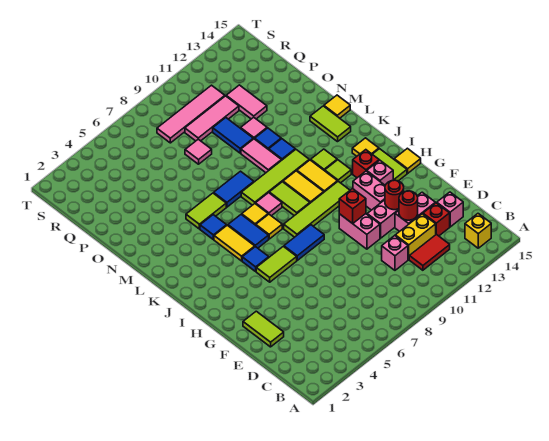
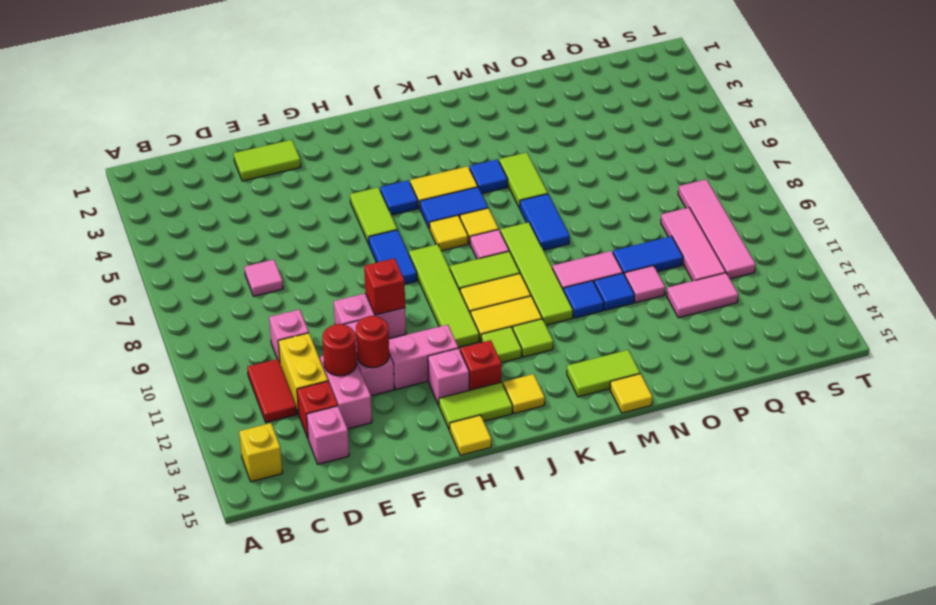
pink tile P8 level 1 -> pink tile D7 level 1

